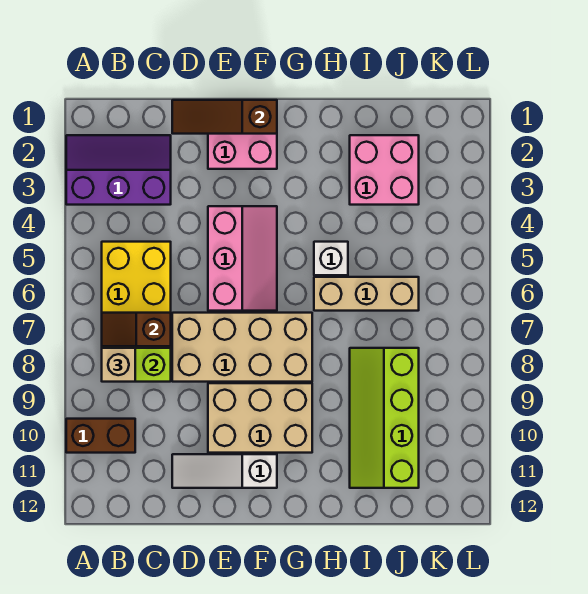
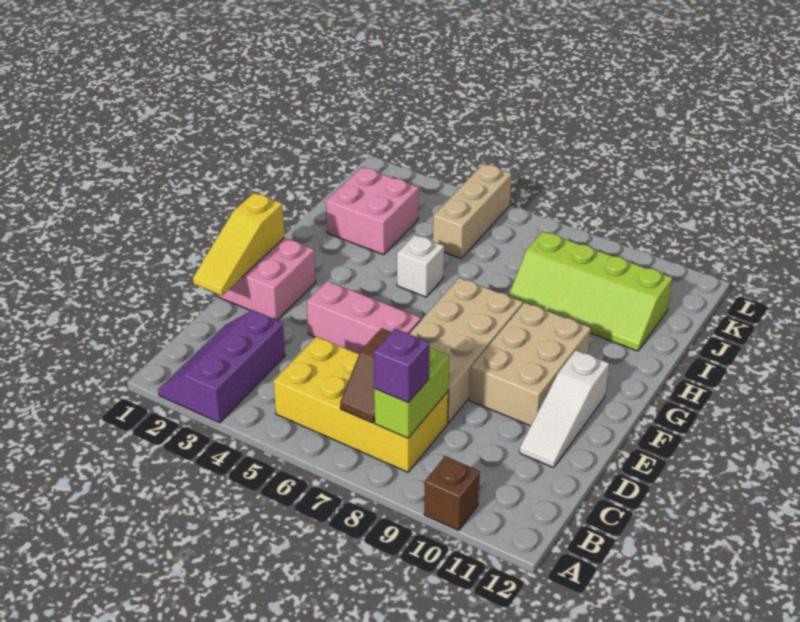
brown brick A10:B10 level 1 -> brown brick A10 level 1
tan brick B8 level 3 -> purple brick B8 level 3
brown slope D1:F1 level 2 top F -> yellow slope D1:F1 level 2 top F
tan brick H6:J6 level 1 -> tan brick J5:L5 level 1

